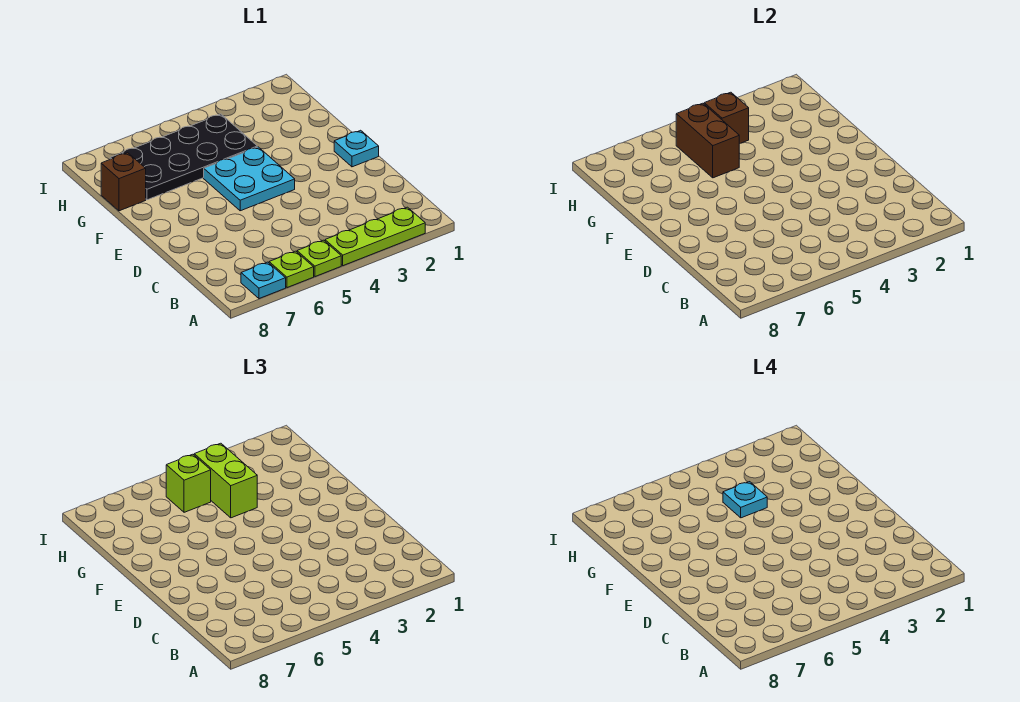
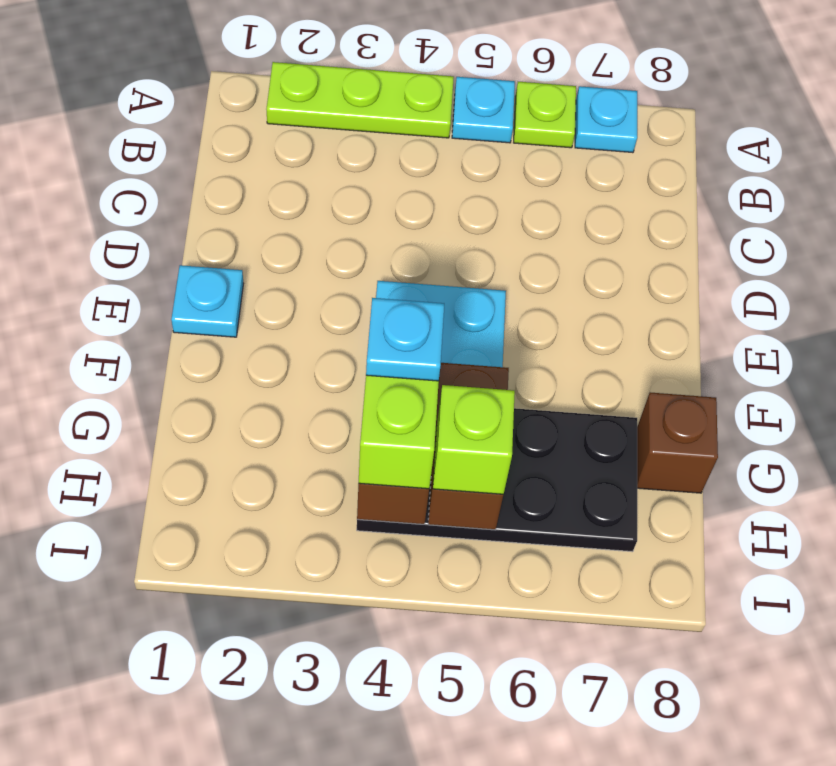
lime plate A5 level 1 -> cyan plate A5 level 1

